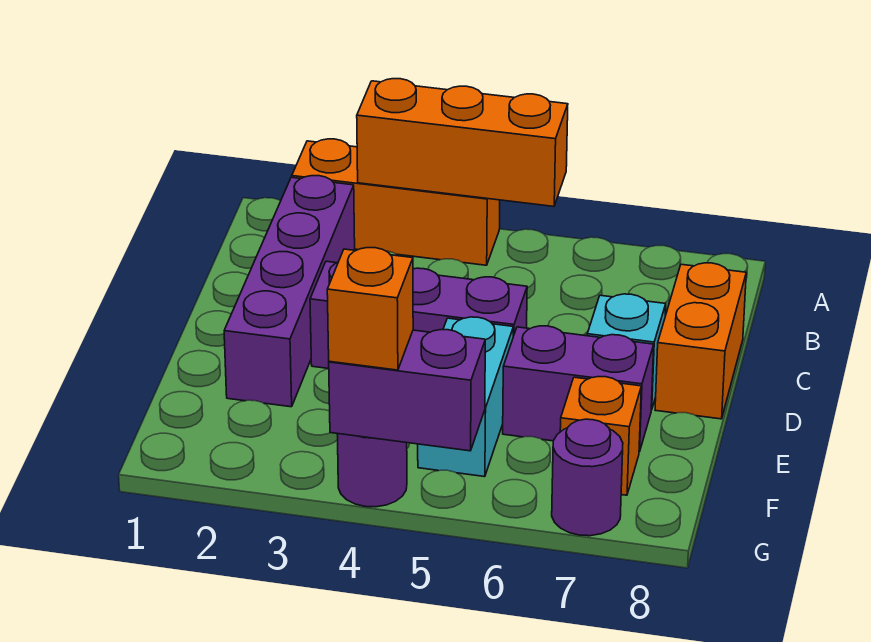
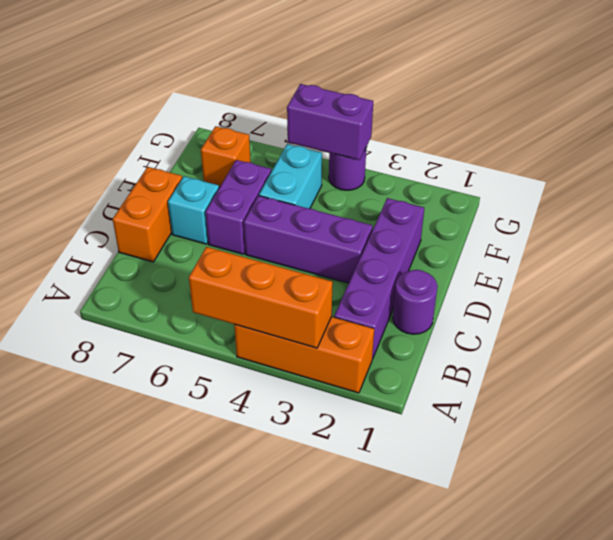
purple brick E6:E7 level 1 -> purple brick D6:E6 level 1
orange brick G4 level 3 -> none
purple round brick G7 level 1 -> purple round brick C1 level 1

